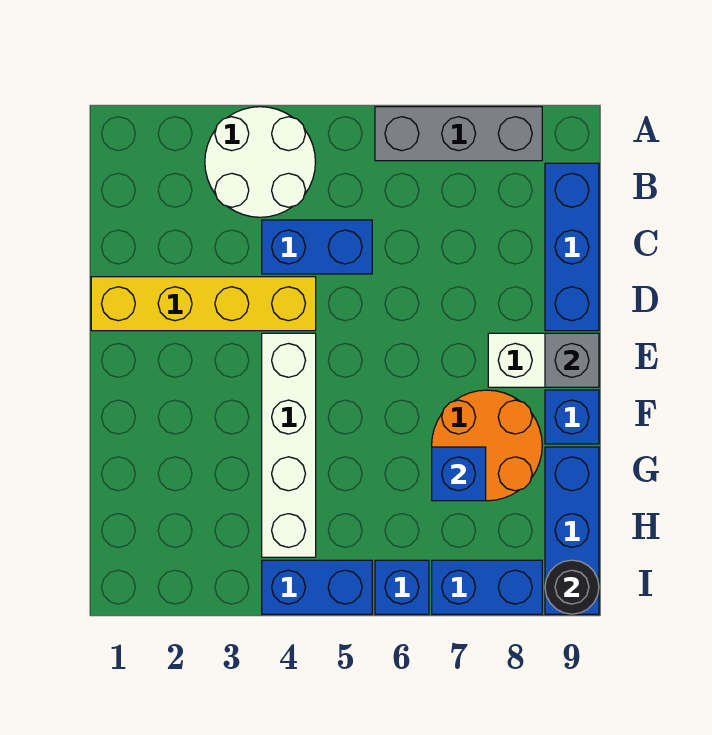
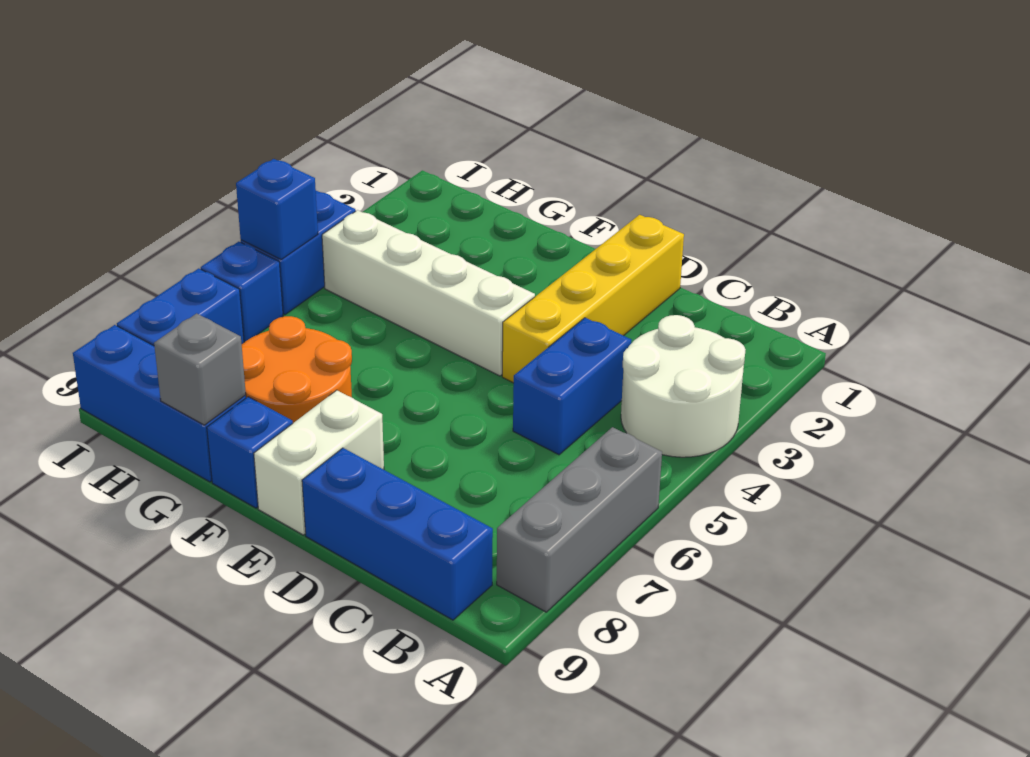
grey brick E9 level 2 -> grey brick G9 level 2
blue brick G7 level 2 -> blue brick I5 level 2
black round brick I9 level 2 -> none

